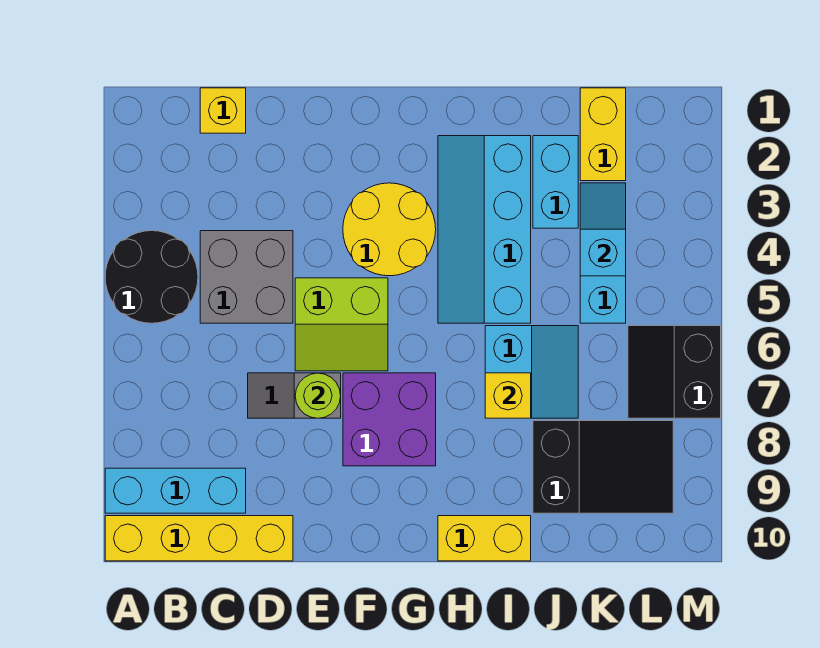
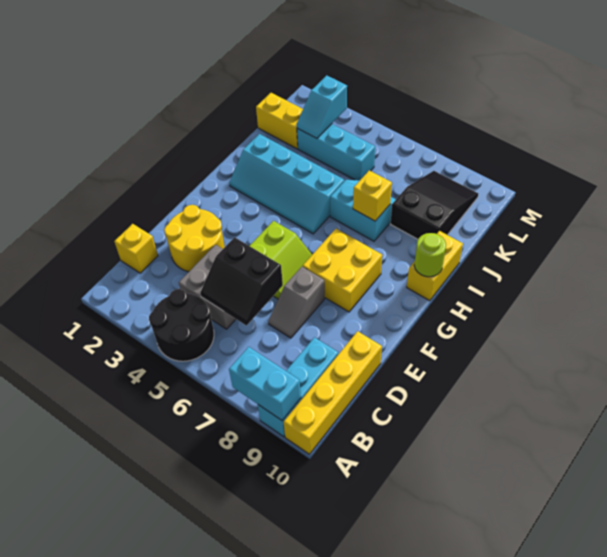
lime round brick E7 level 2 -> lime round brick H10 level 2
yellow round brick F3:G4 level 1 -> yellow round brick D2:E3 level 1
purple brick F7:G8 level 1 -> yellow brick F7:G8 level 1
cyan brick J2:J3 level 1 -> cyan brick A8:A9 level 2
cyan slope K3:K4 level 2 top 4 -> cyan slope K3:L3 level 2 top L
black slope L6:M7 level 1 top M -> black slope C5:D6 level 2 top D

